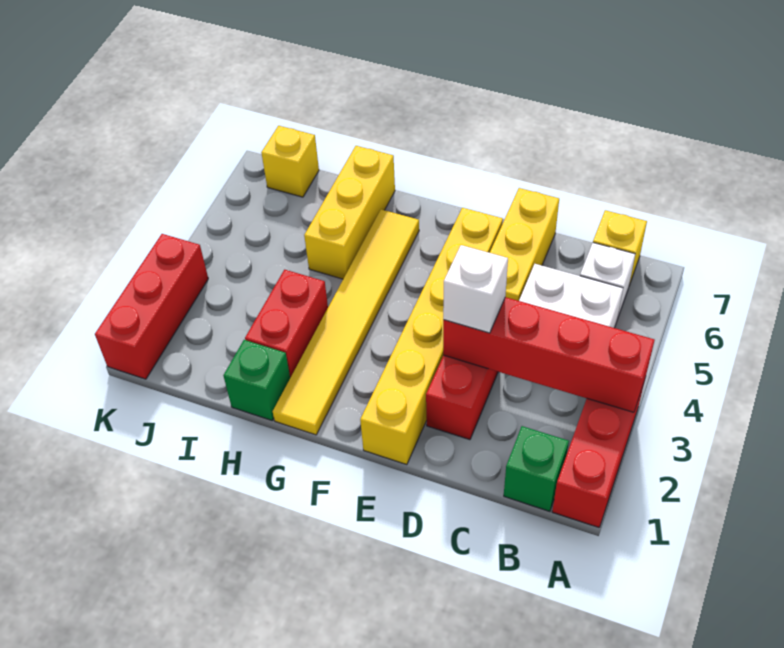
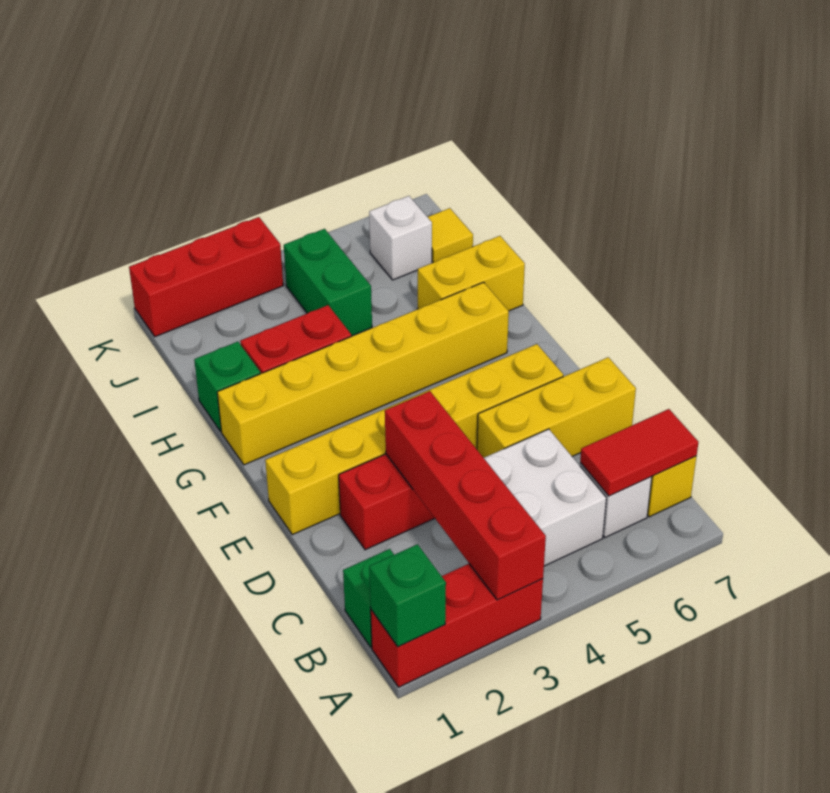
none -> green brick A1 level 2
none -> red tile B6:B7 level 2
white brick D3 level 3 -> white brick J6 level 1
yellow tile G1:G6 level 1 -> yellow brick G1:G6 level 1
yellow brick H5:H7 level 1 -> yellow brick H6:H7 level 1
none -> green brick I4:J4 level 1
yellow brick J7 level 1 -> yellow tile J7 level 1

